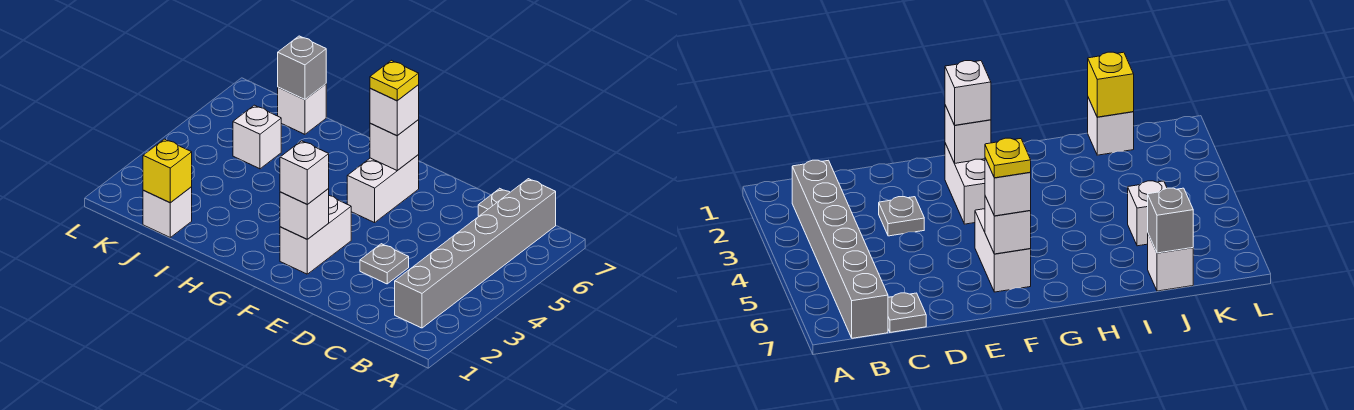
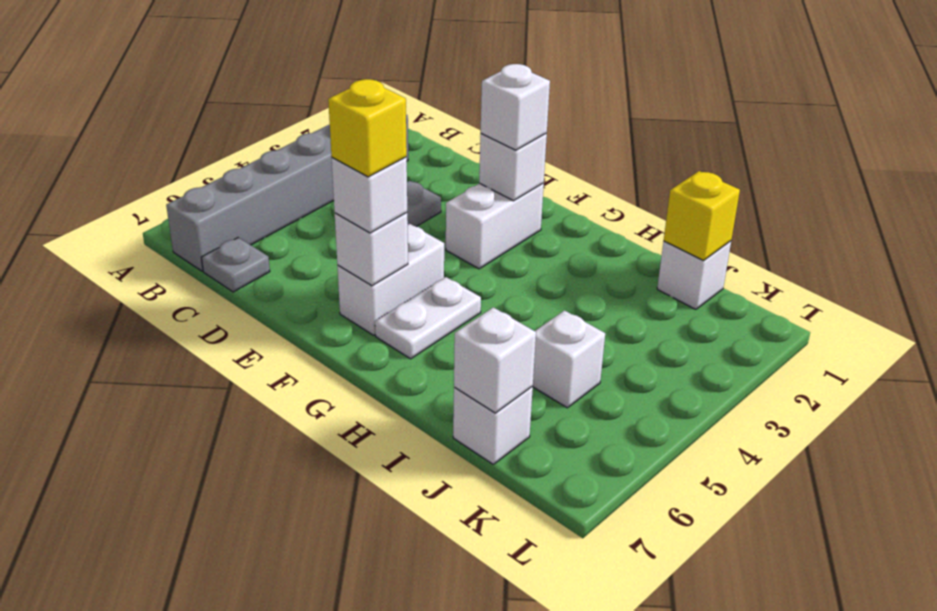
yellow plate F6 level 4 -> yellow brick F6 level 4
none -> white plate G5:G6 level 1
grey brick J7 level 2 -> white brick J7 level 2

